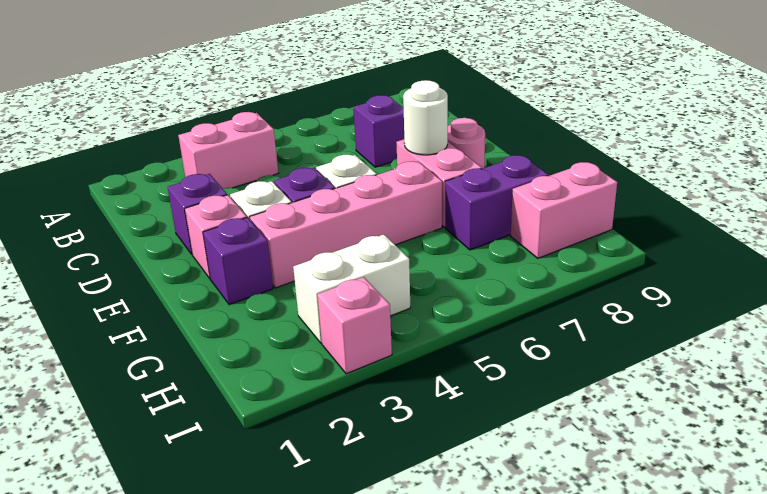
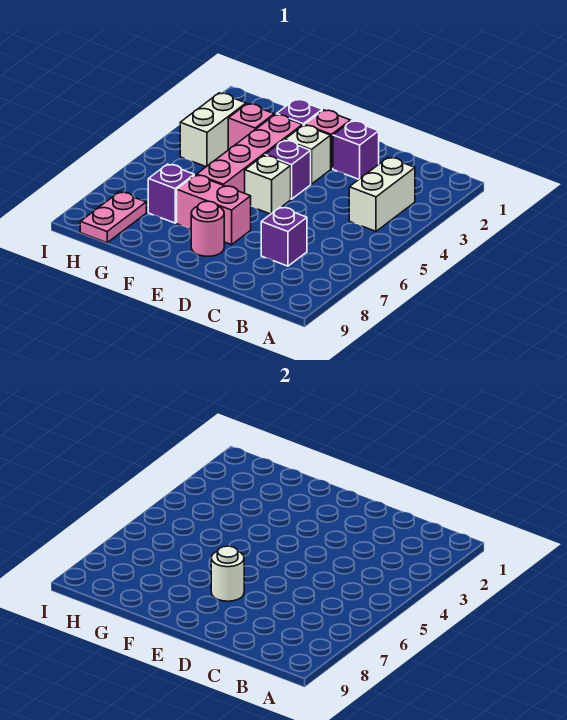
pink brick B3:B4 level 1 -> white brick B3:B4 level 1
purple brick G7:G8 level 1 -> purple brick G7 level 1
pink brick H8:H9 level 1 -> pink plate H8:H9 level 1
pink brick I3 level 1 -> pink brick G3 level 1

